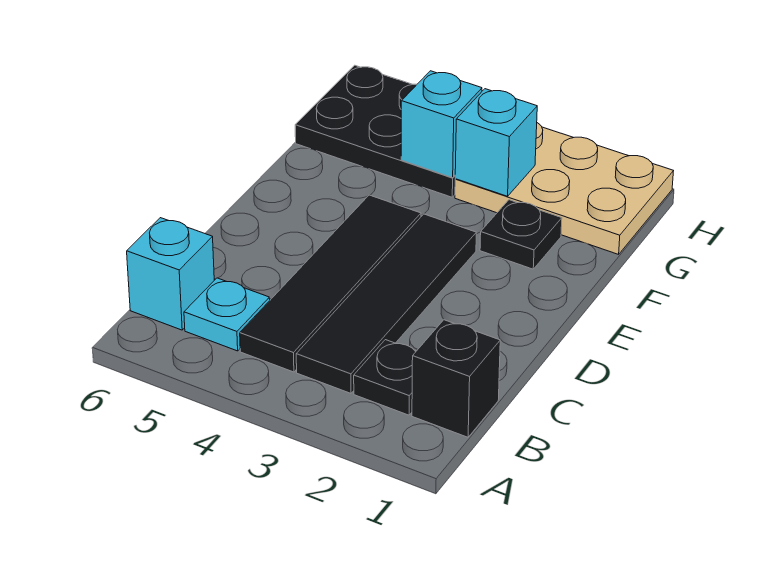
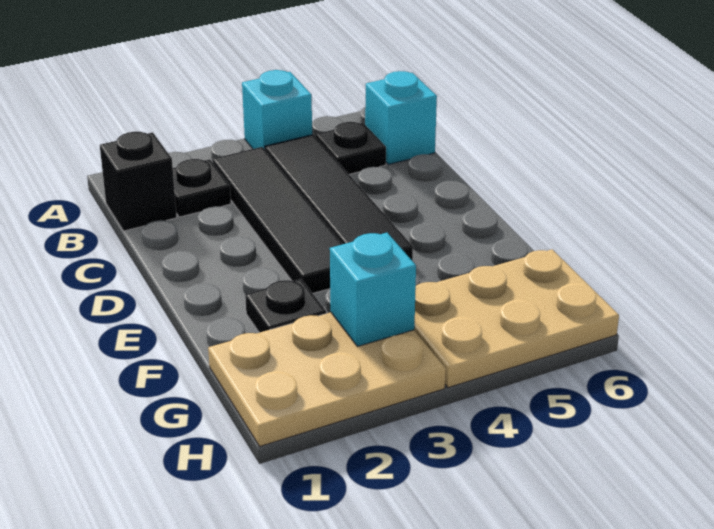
cyan plate B5 level 1 -> black plate B5 level 1
black plate G4:H6 level 1 -> tan plate G4:H6 level 1
cyan brick G4 level 2 -> cyan brick A4 level 1

